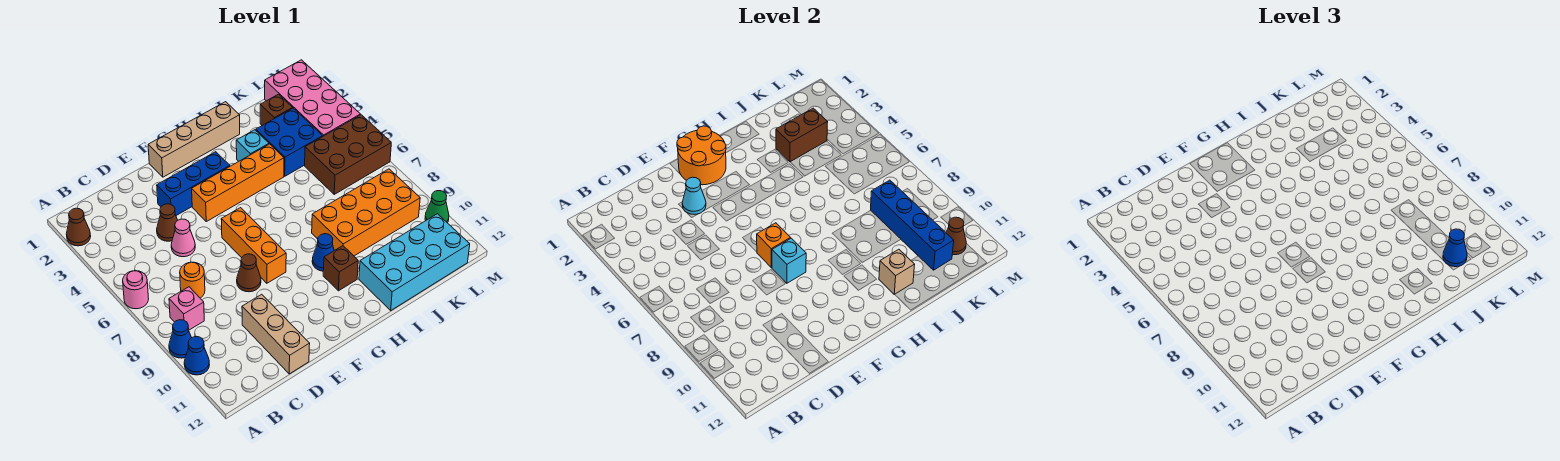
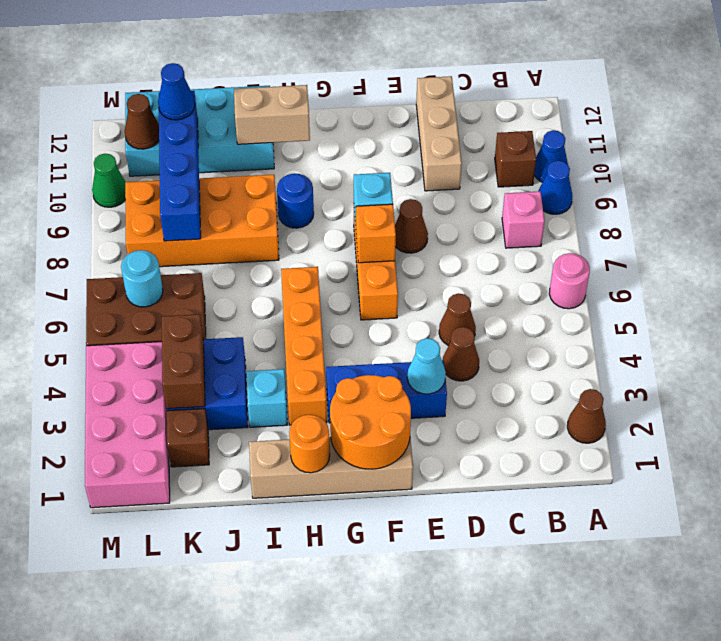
orange round brick C7 level 1 -> orange round brick H1 level 2
pink cone D5 level 1 -> brown cone D5 level 1
orange brick F4:I4 level 1 -> orange brick H3:H6 level 1
blue cone H9 level 1 -> blue round brick H9 level 1
brown brick H10 level 1 -> brown brick B10 level 1
tan brick I11 level 2 -> tan brick H11:I11 level 2
brown brick J3:K3 level 2 -> brown brick K3:K4 level 2
none -> cyan round brick L6 level 2

